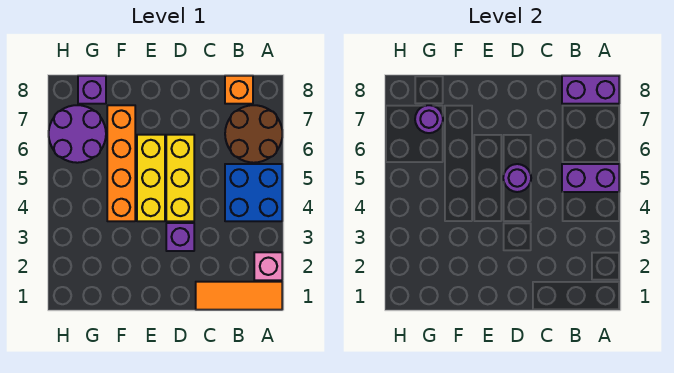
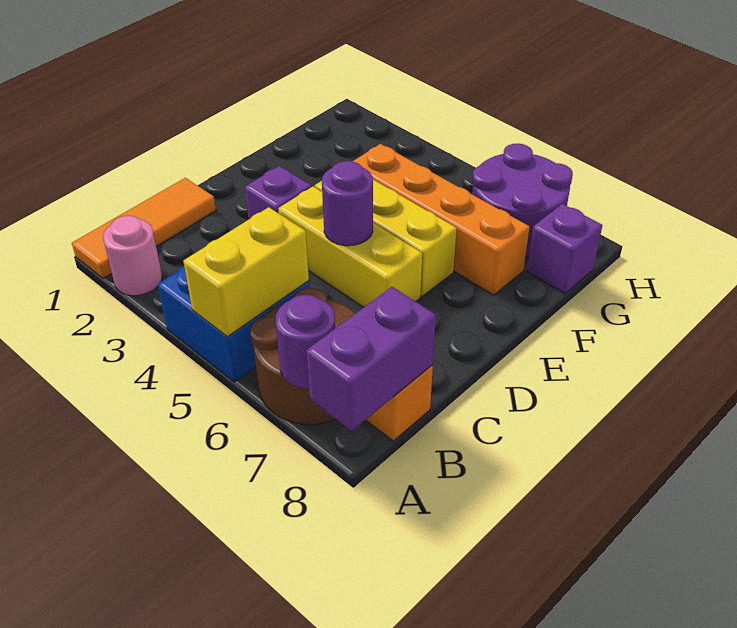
pink brick A2 level 1 -> pink round brick A2 level 1
purple brick A5:B5 level 2 -> yellow brick A5:B5 level 2
purple round brick G7 level 2 -> purple round brick A7 level 2

